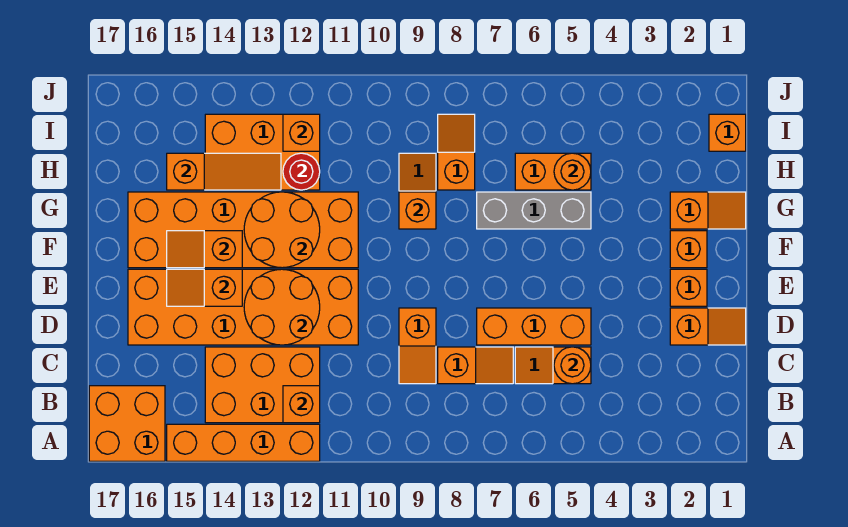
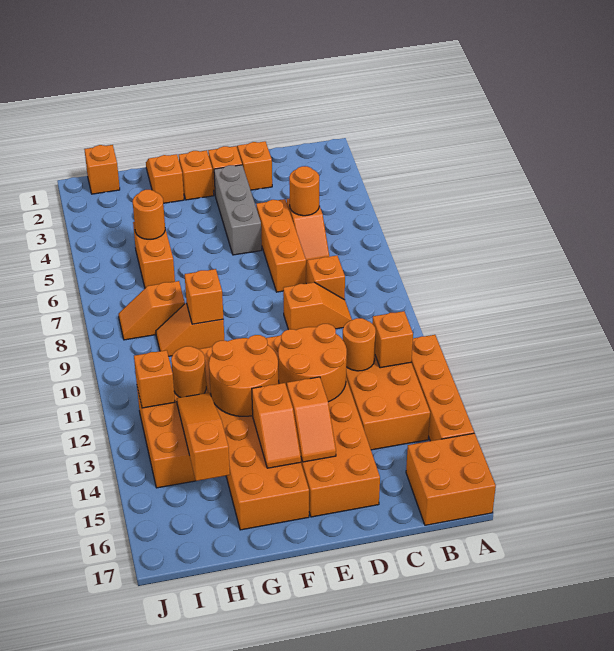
none -> orange round brick C12 level 2
grey brick G5:G7 level 1 -> grey brick E3:E5 level 1
red round brick H12 level 2 -> orange round brick H12 level 2

